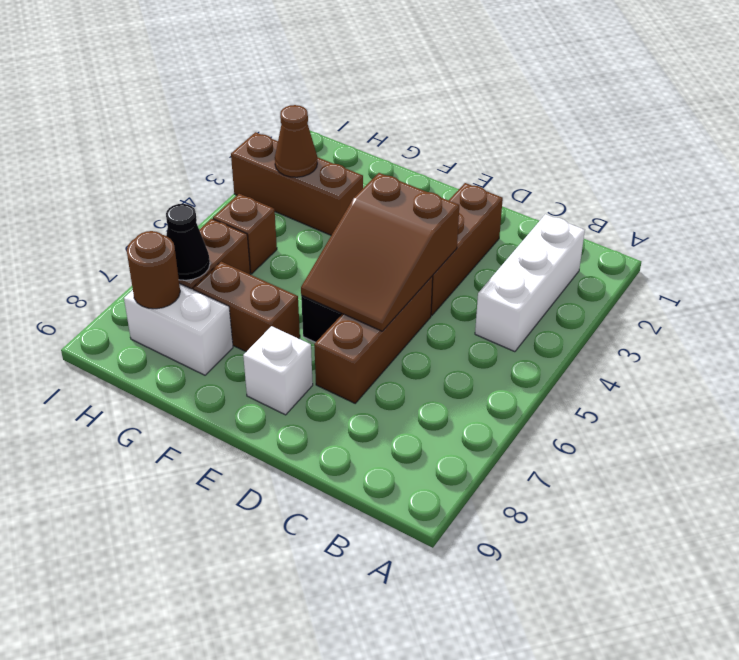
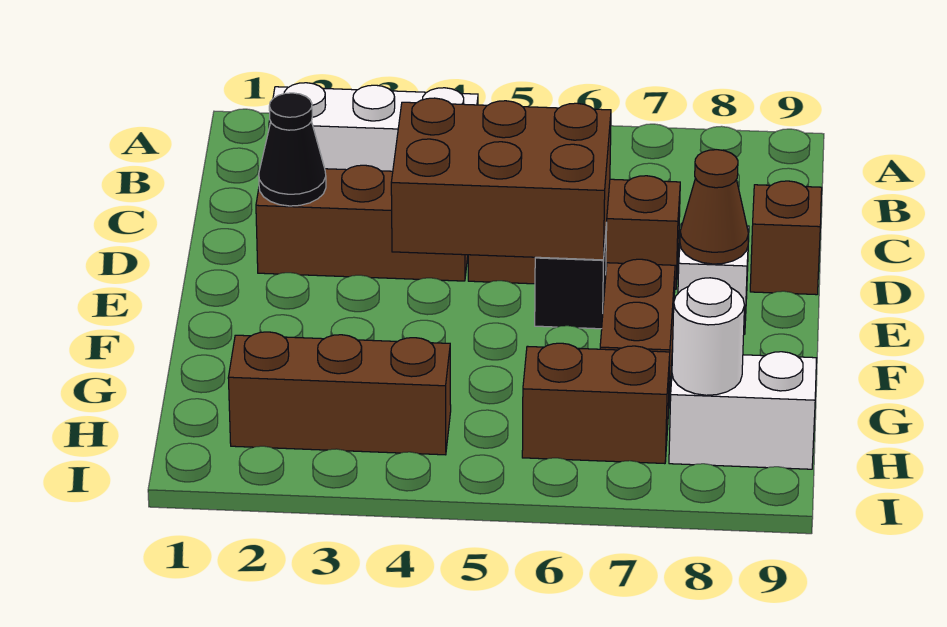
brown slope D4:E6 level 2 top 4 -> brown brick D4:E6 level 2
brown brick G3:I3 level 1 -> brown brick H2:H4 level 1
white brick G8:H8 level 1 -> white brick H8:H9 level 1
brown cone H3 level 2 -> brown cone E8 level 2
brown brick H5 level 1 -> brown brick D9 level 1
black cone H7 level 2 -> black cone D2 level 2
brown round brick H8 level 2 -> white round brick H8 level 2

